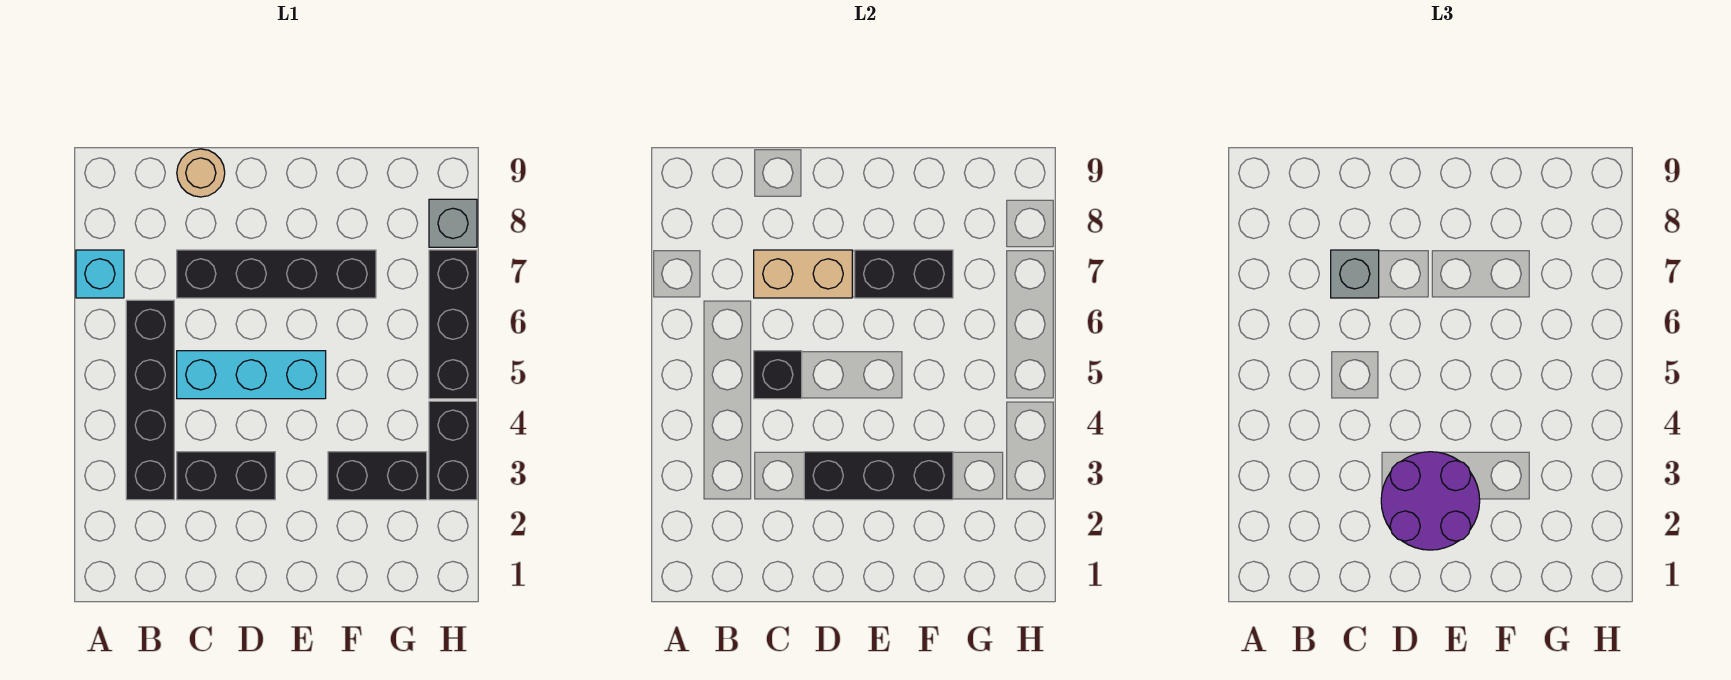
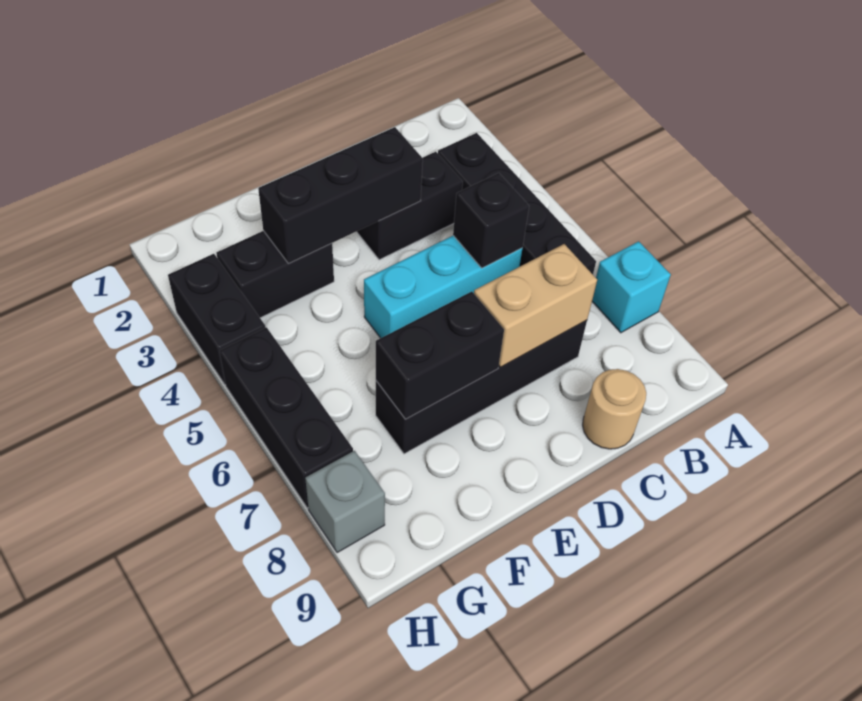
grey brick C7 level 3 -> none
purple round brick D2:E3 level 3 -> none

